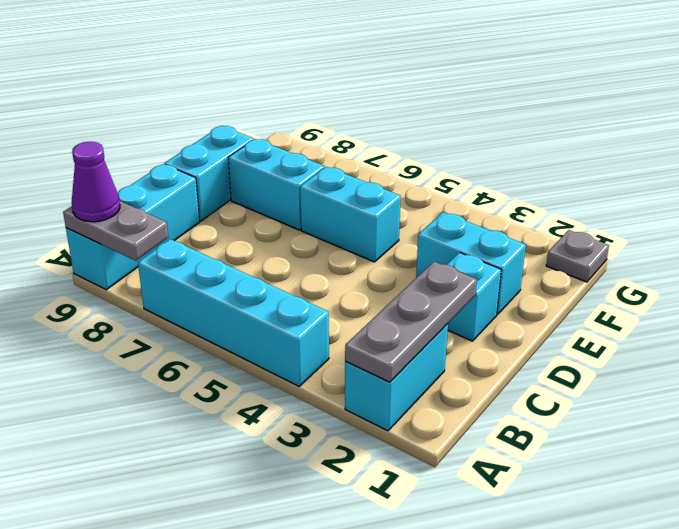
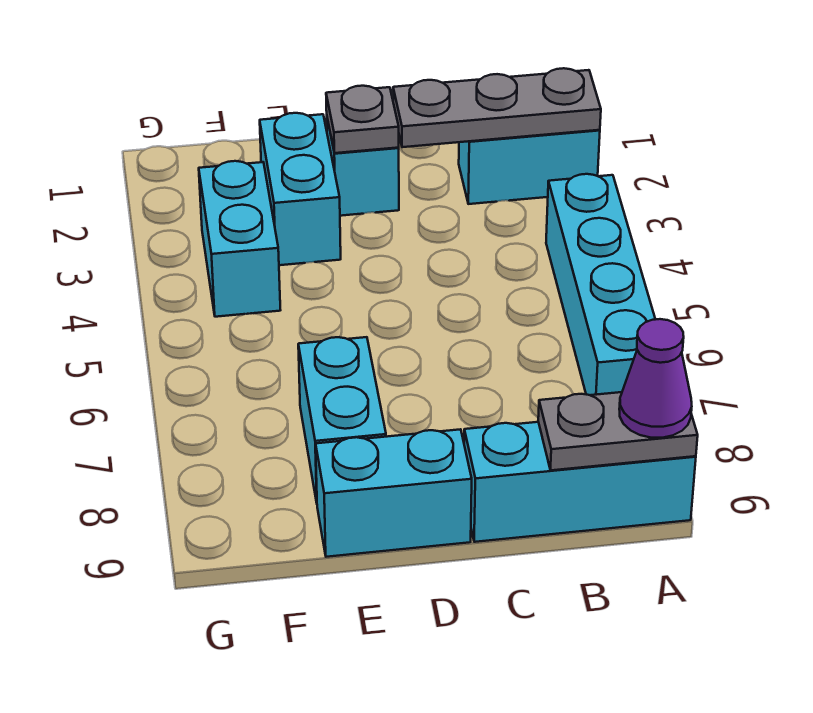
grey plate A8:A9 level 2 -> grey plate A9:B9 level 2
cyan brick E5:E6 level 1 -> cyan brick F3:F4 level 1
grey plate G1 level 1 -> grey plate D2 level 2

